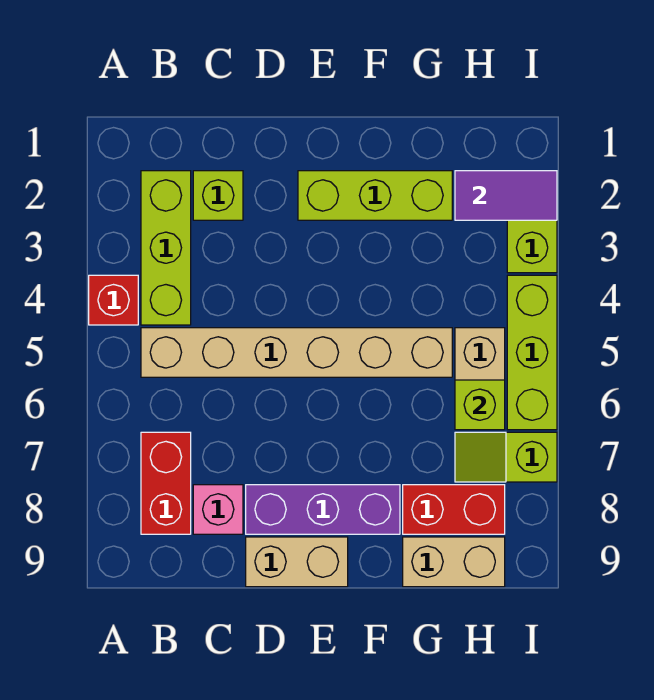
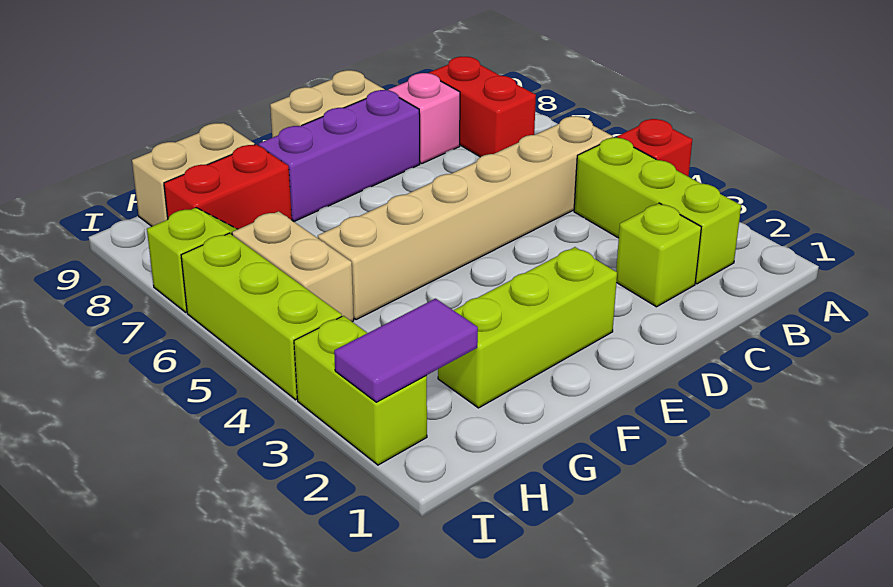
lime brick H6 level 2 -> none

